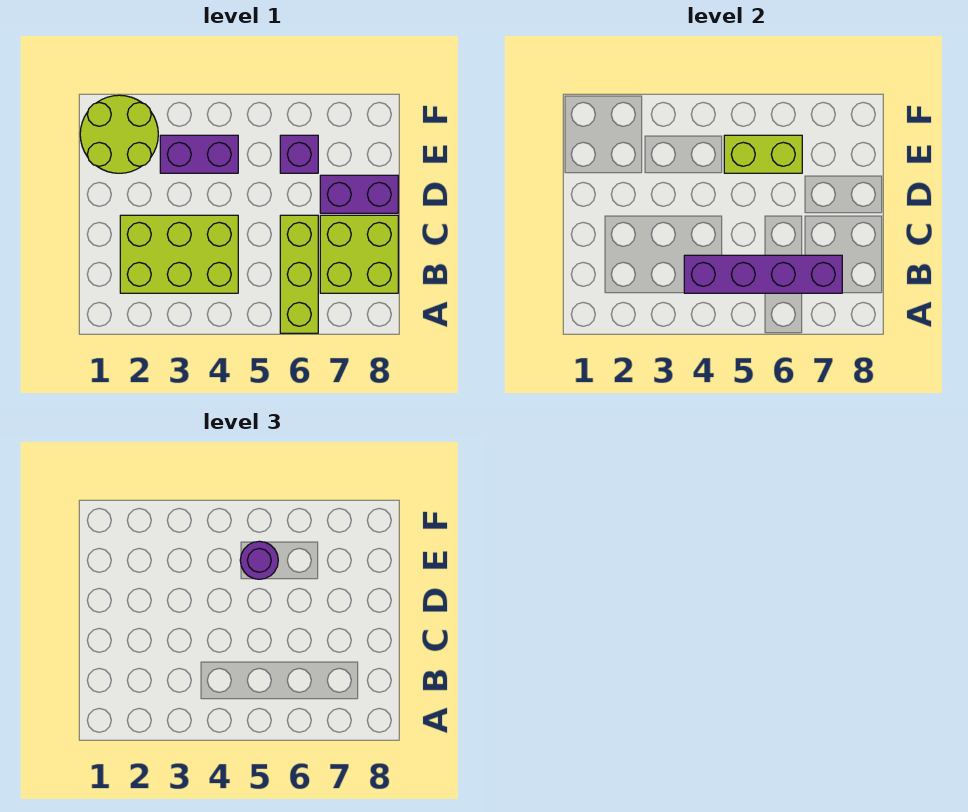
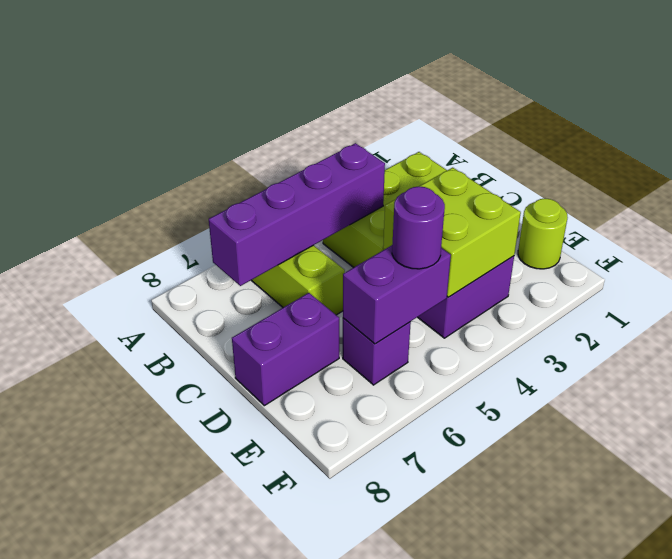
lime brick B7:C8 level 1 -> lime brick D3:E4 level 2
lime round brick E1:F2 level 1 -> lime round brick E1 level 1
lime brick E5:E6 level 2 -> purple brick E5:E6 level 2

